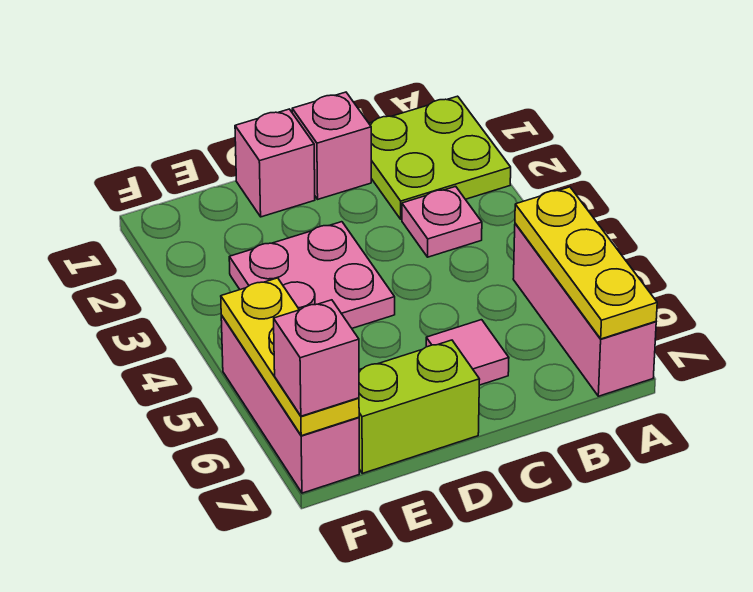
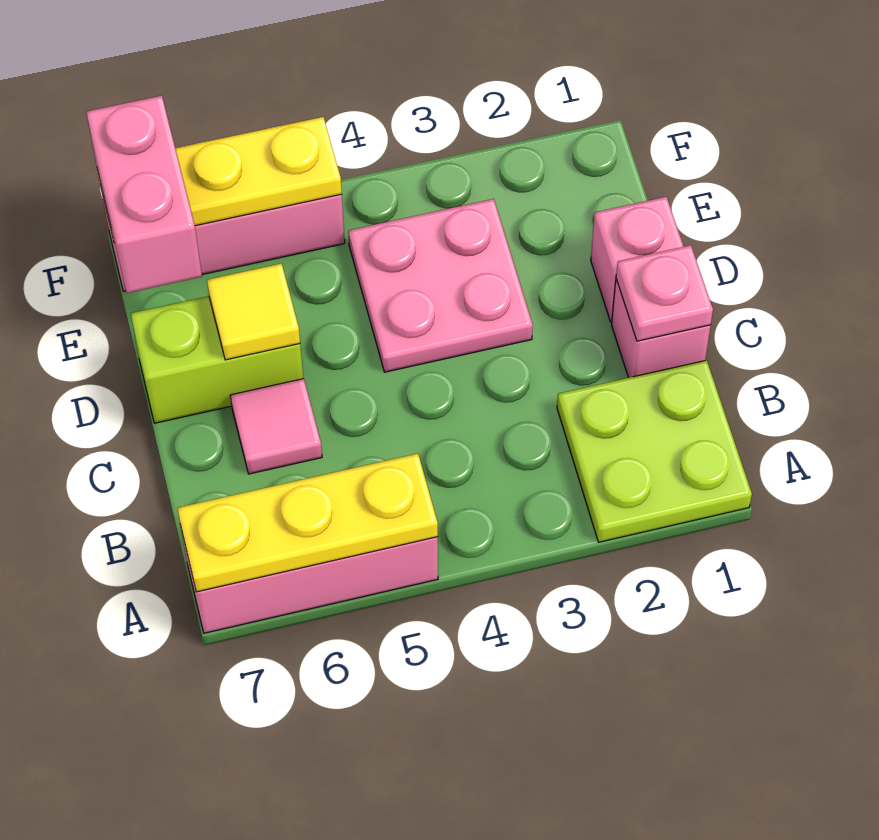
pink plate B3 level 1 -> pink plate C1 level 2
none -> yellow tile D6 level 2
lime brick D7:E7 level 1 -> lime brick D6:D7 level 1
pink brick F7 level 3 -> pink brick E7:F7 level 3

